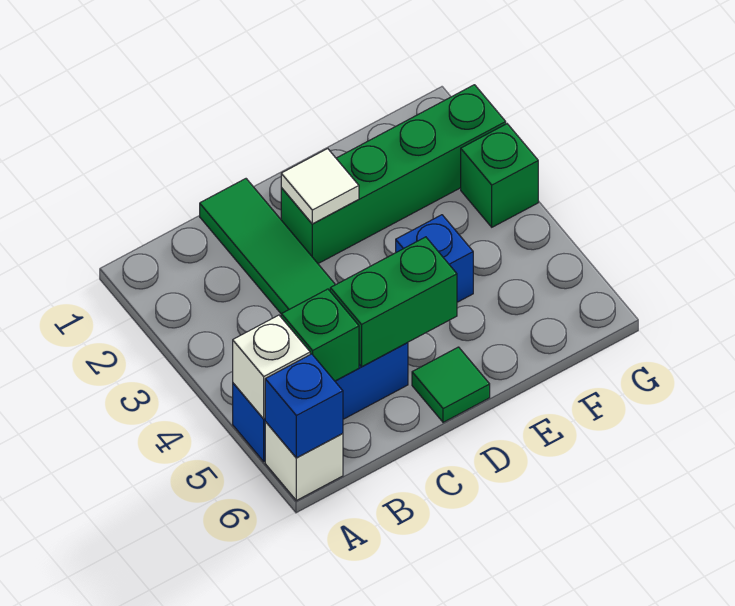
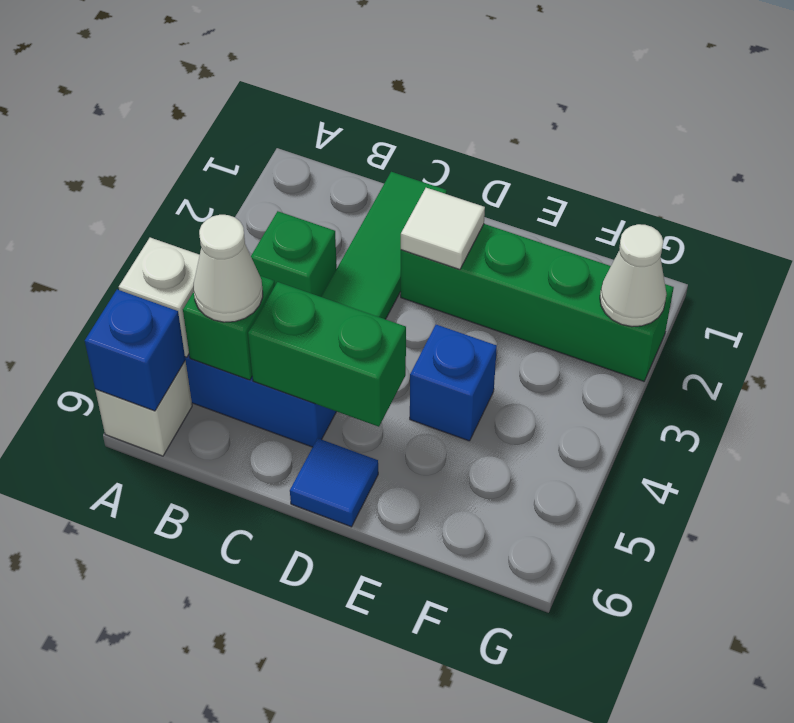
none -> white cone B5 level 3
green tile D6 level 1 -> blue tile D6 level 1
none -> white cone G2 level 2
green brick G3 level 1 -> green brick B3 level 1

